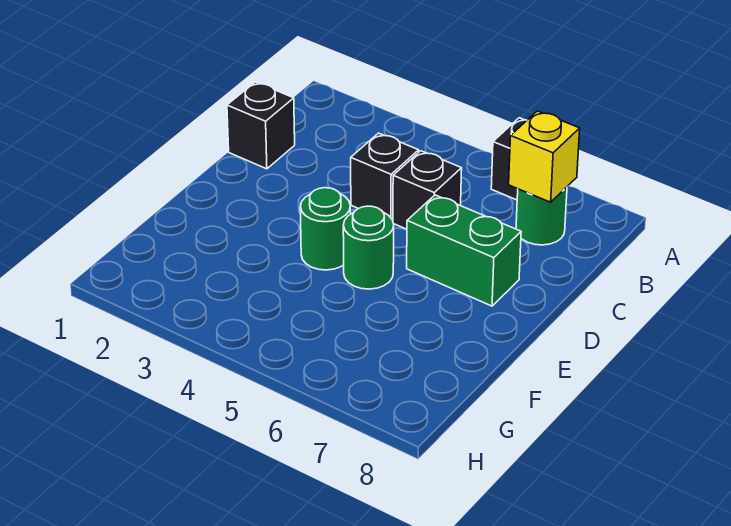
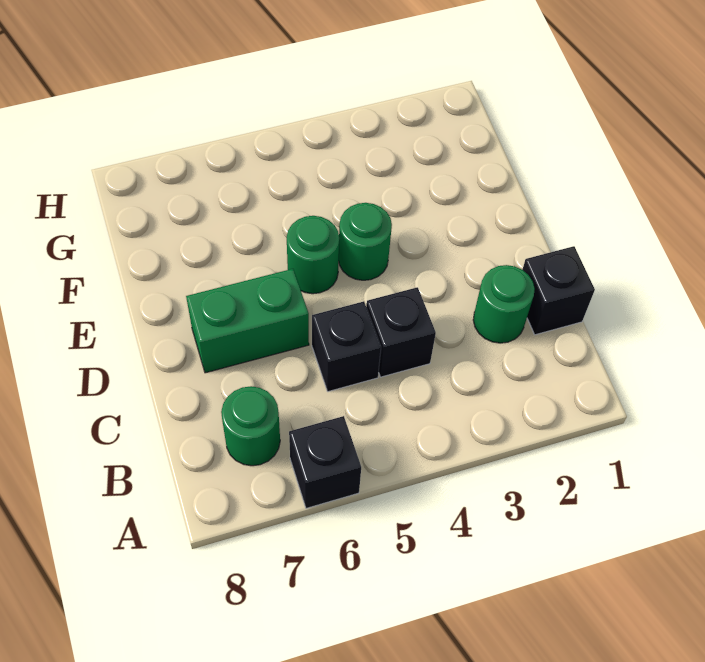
yellow brick B7 level 2 -> none
none -> green round brick C2 level 1

